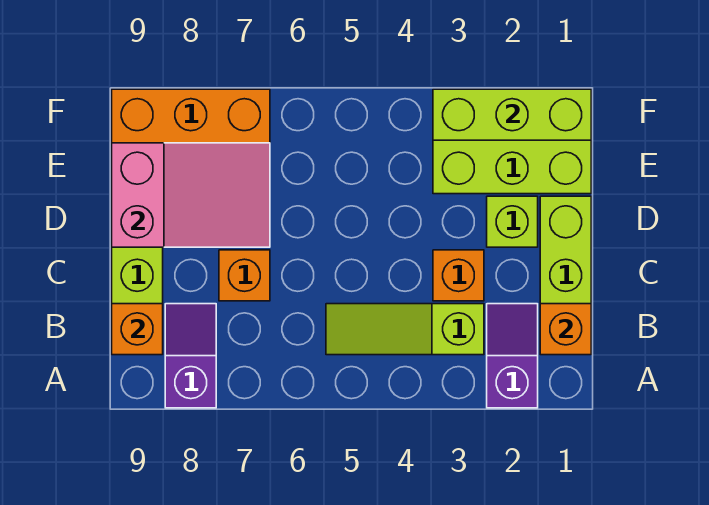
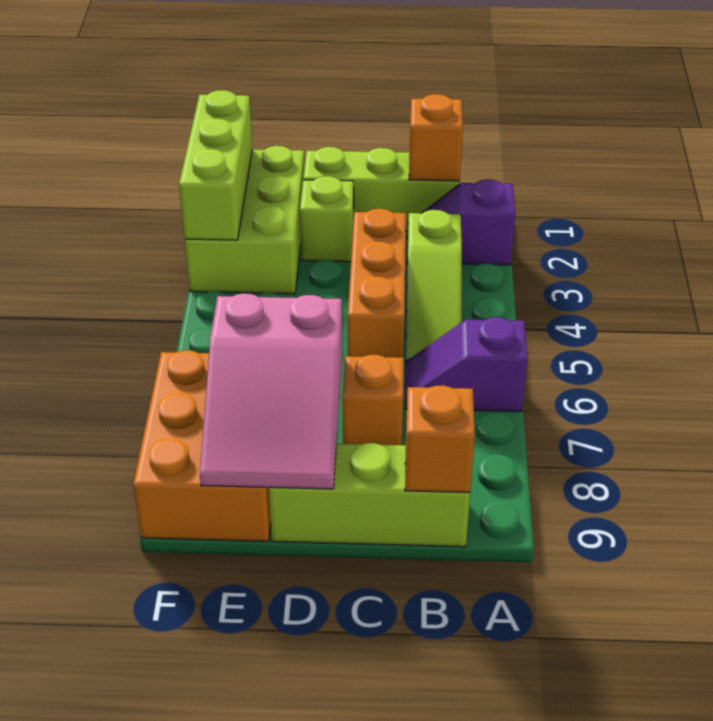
purple slope A8:B8 level 1 top A -> purple slope A6:B6 level 1 top A
orange brick C3 level 1 -> orange brick C3:C5 level 1
pink slope D7:E9 level 2 top 9 -> pink slope D7:E9 level 2 top 7

